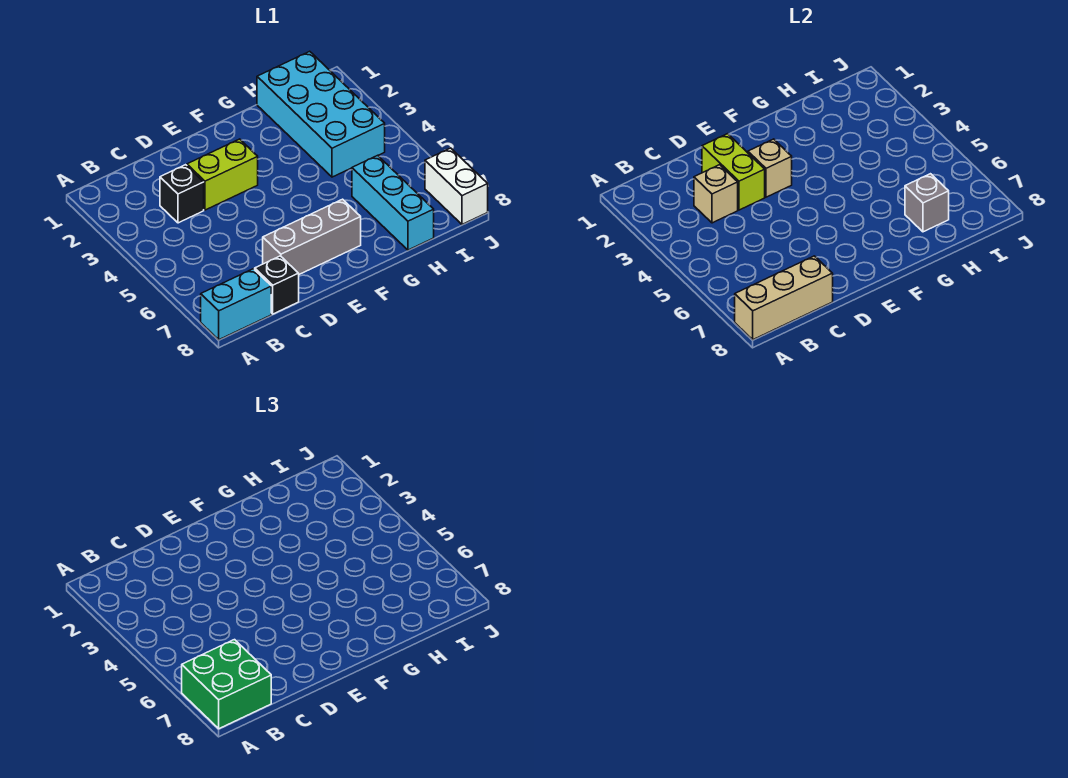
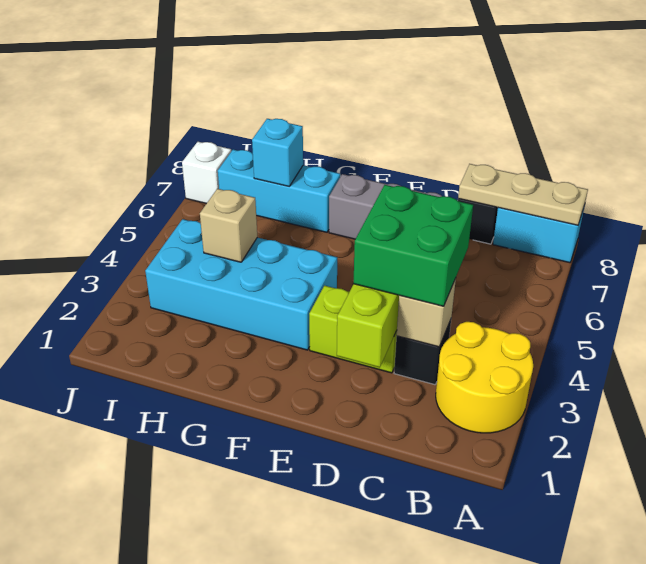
none -> yellow round brick A2:B3 level 1
green brick A7:B8 level 3 -> green brick C3:D4 level 3
tan brick A8:C8 level 2 -> tan plate A8:C8 level 2
tan brick E3 level 2 -> tan brick H4 level 2
cyan brick H1:I4 level 1 -> cyan brick F3:I4 level 1
cyan brick H6:H8 level 1 -> cyan brick G7:I7 level 1
grey brick H7 level 2 -> cyan brick H7 level 2
white brick J7:J8 level 1 -> white brick J7 level 1

